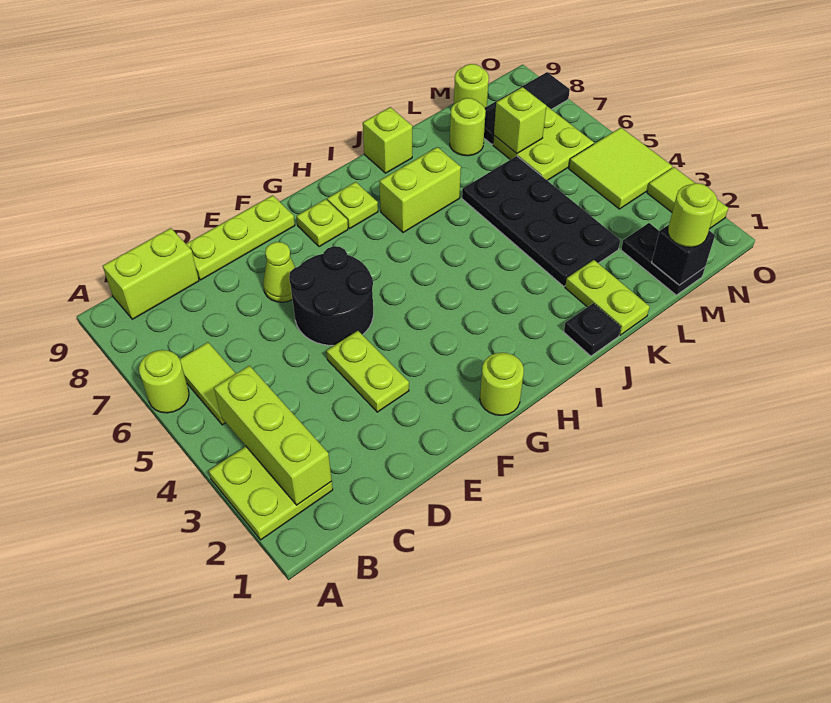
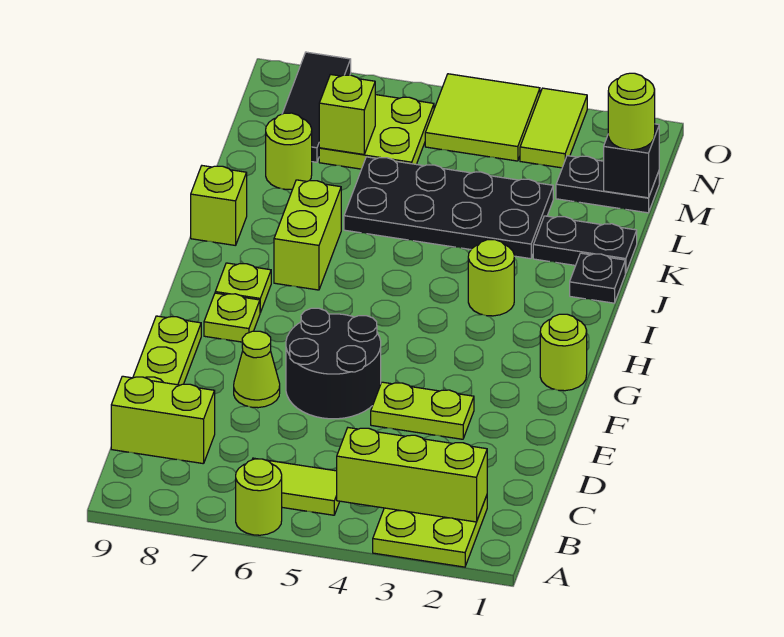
lime brick B9:C9 level 1 -> lime brick C8:C9 level 1
lime plate K1:K2 level 1 -> black plate K1:K2 level 1
lime round brick M9 level 1 -> lime round brick I3 level 1
lime tile O2:O3 level 1 -> lime tile N3:O3 level 1

